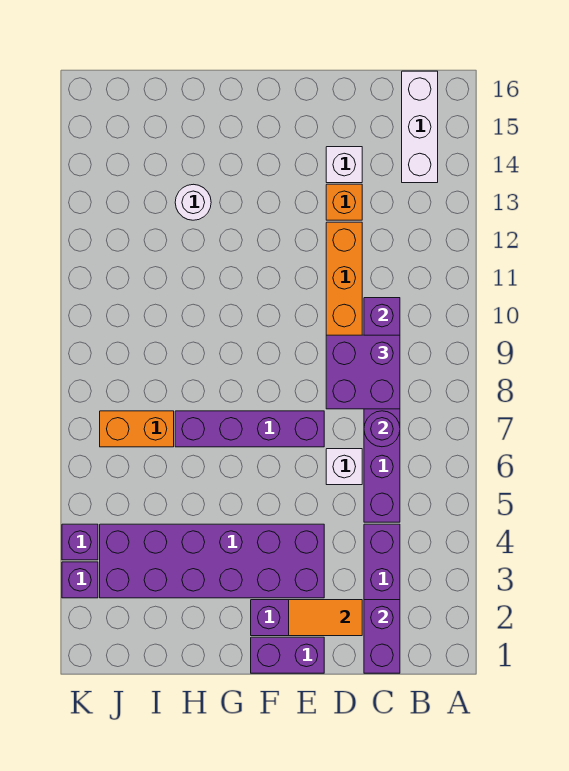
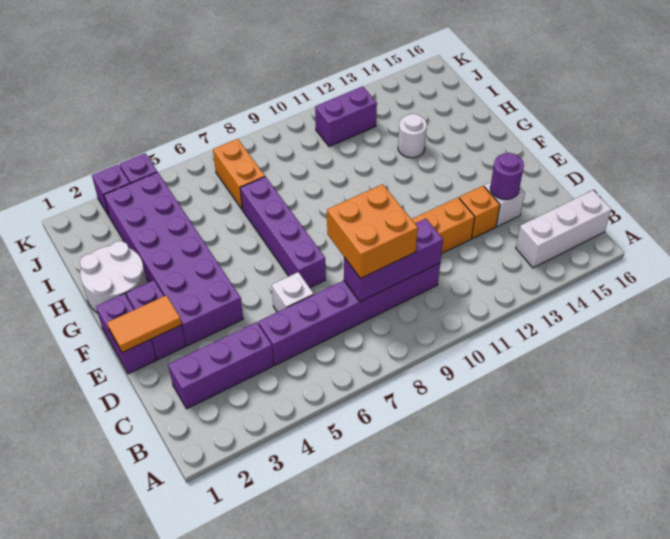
purple brick C1:C2 level 2 -> purple brick J11:J12 level 1
purple round brick C7 level 2 -> purple round brick D14 level 2
purple brick C8:D9 level 3 -> orange brick C8:D9 level 3
orange tile D2:E2 level 2 -> orange tile E1:E2 level 2
none -> white round brick G1:H2 level 1

